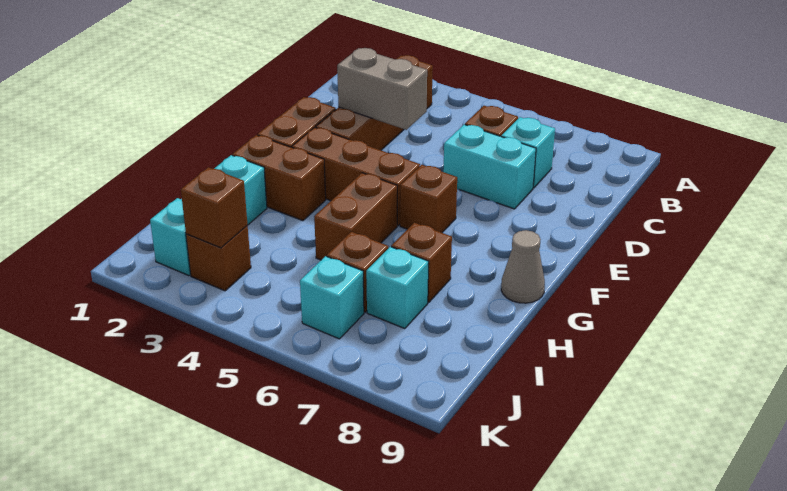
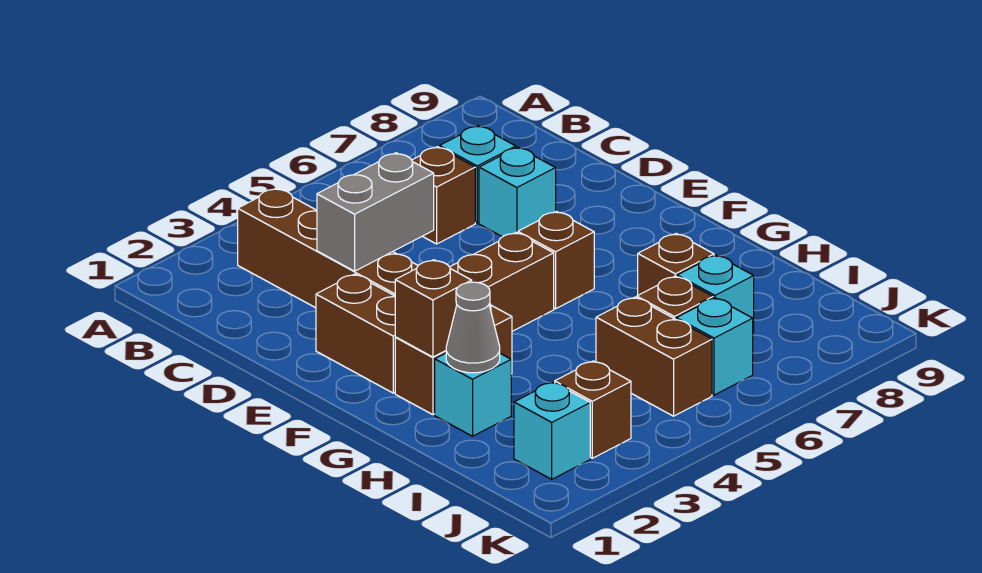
cyan brick D6:D7 level 1 -> cyan brick D7 level 1
brown brick G5:H5 level 1 -> brown brick I5:J5 level 1
grey cone G9 level 1 -> grey cone H2 level 2
brown brick J3 level 2 -> brown brick G2 level 2

